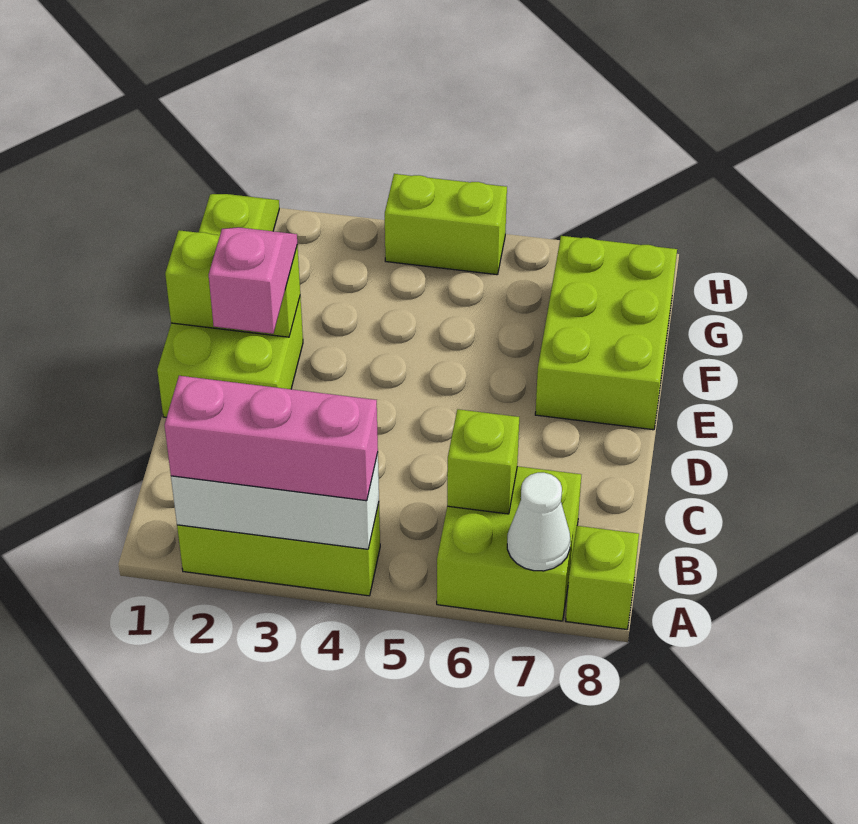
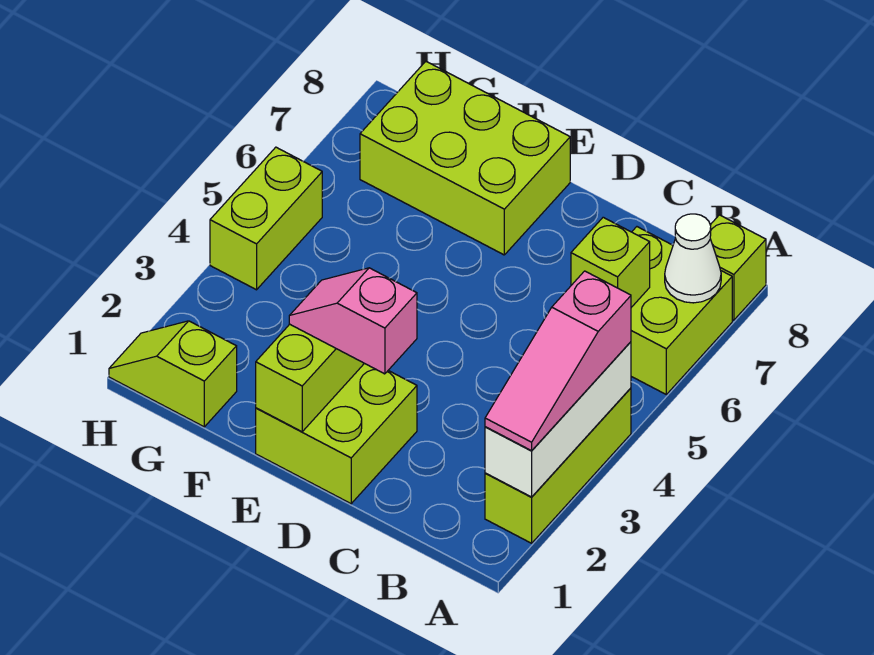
pink brick A2:A4 level 3 -> pink slope A2:A4 level 3 top 4

